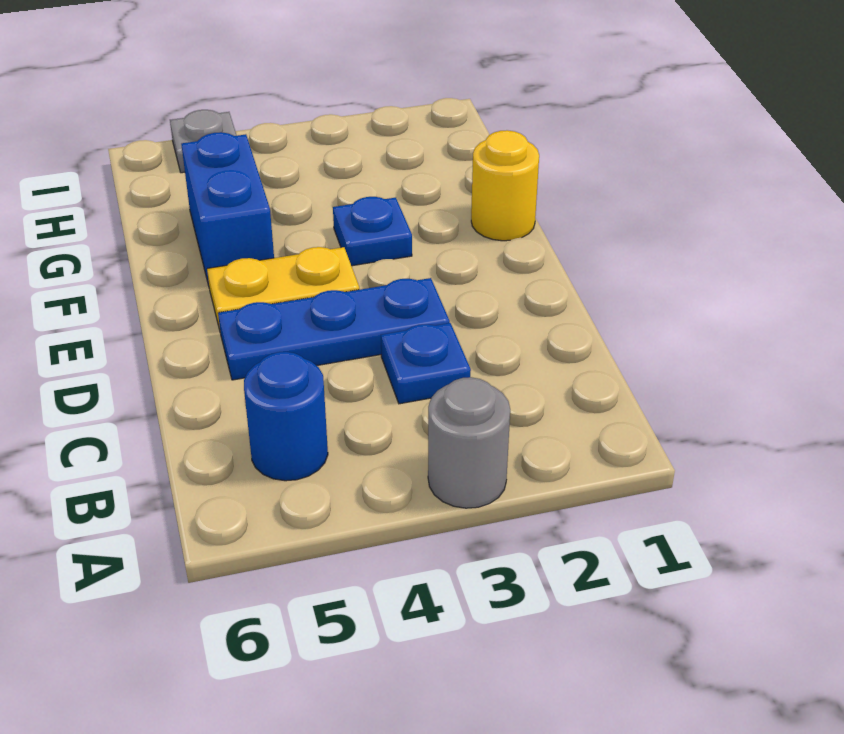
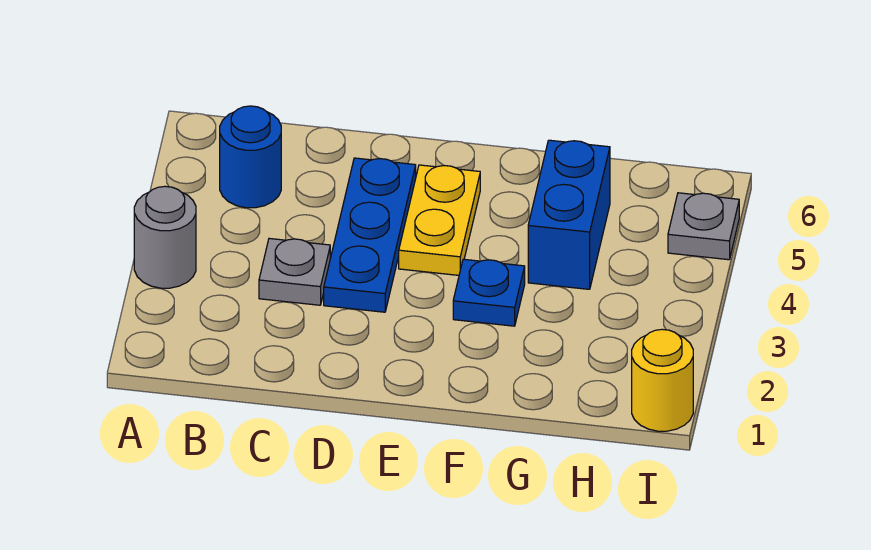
blue plate C3 level 1 -> grey plate C3 level 1
yellow round brick F1 level 1 -> yellow round brick I1 level 1
blue brick F5:G5 level 1 -> blue brick G4:G5 level 1

